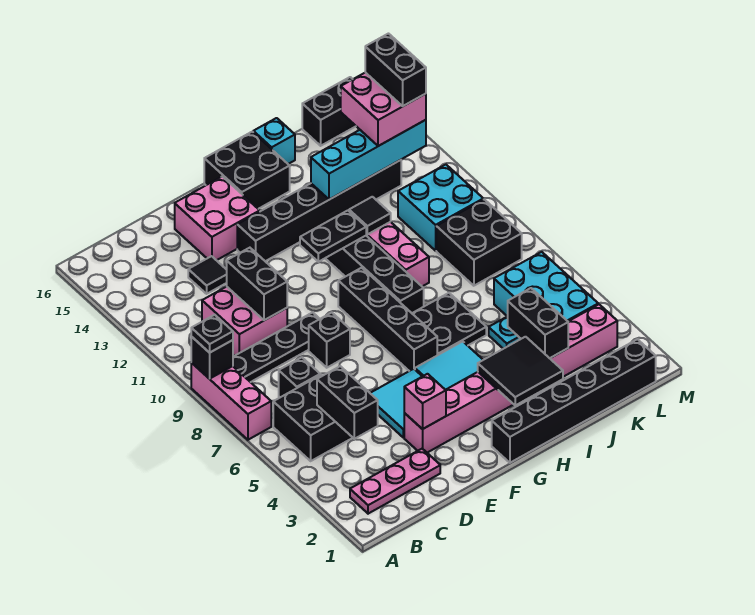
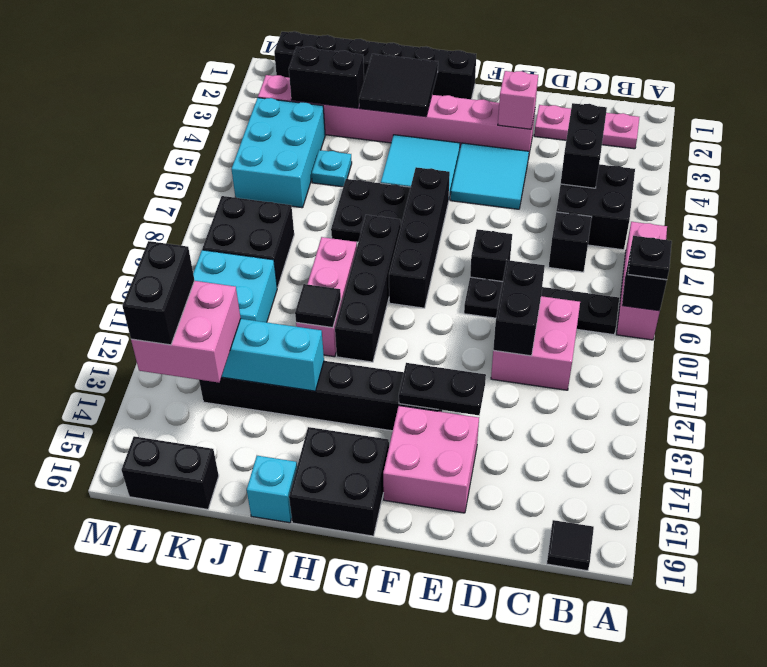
black tile D13 level 1 -> black tile B16 level 1
black plate G11:H11 level 2 -> black plate E13:F13 level 2
black brick J3:J4 level 2 -> black brick J3:K3 level 2

